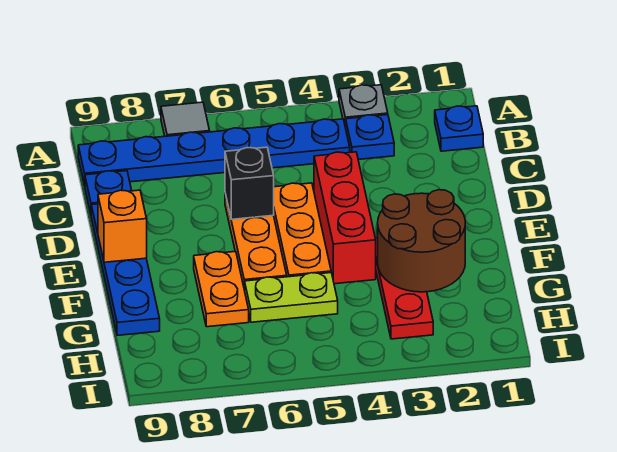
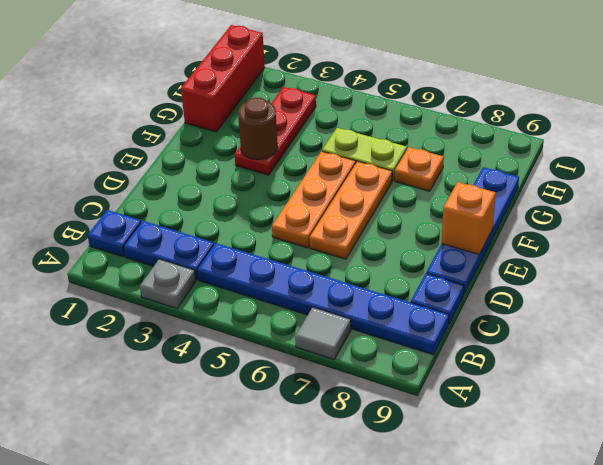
blue plate B3 level 1 -> blue plate B2:B3 level 1
red brick D4:F4 level 1 -> red brick G1:I1 level 1
black brick D6 level 2 -> none
brown round brick F2:G3 level 2 -> brown round brick F3 level 2
orange plate F7:G7 level 1 -> orange plate G7 level 1

